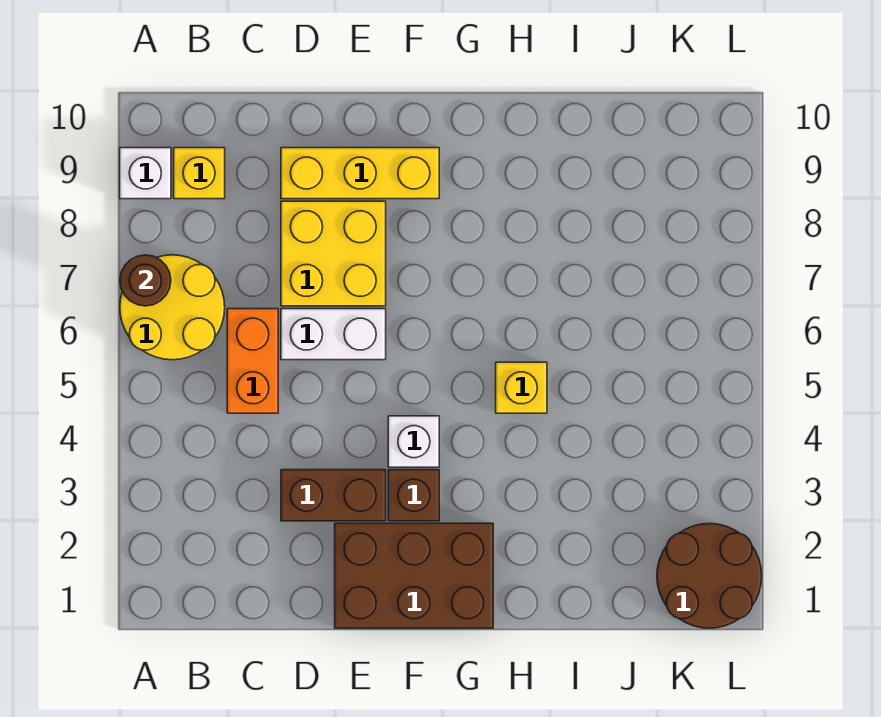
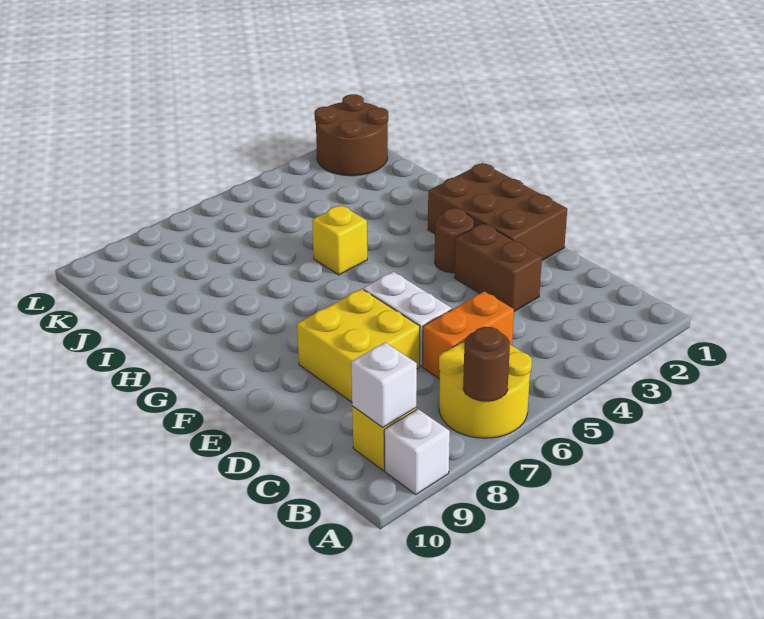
yellow brick D9:F9 level 1 -> none
brown brick F3 level 1 -> brown round brick F3 level 1
white brick F4 level 1 -> white brick B9 level 2

